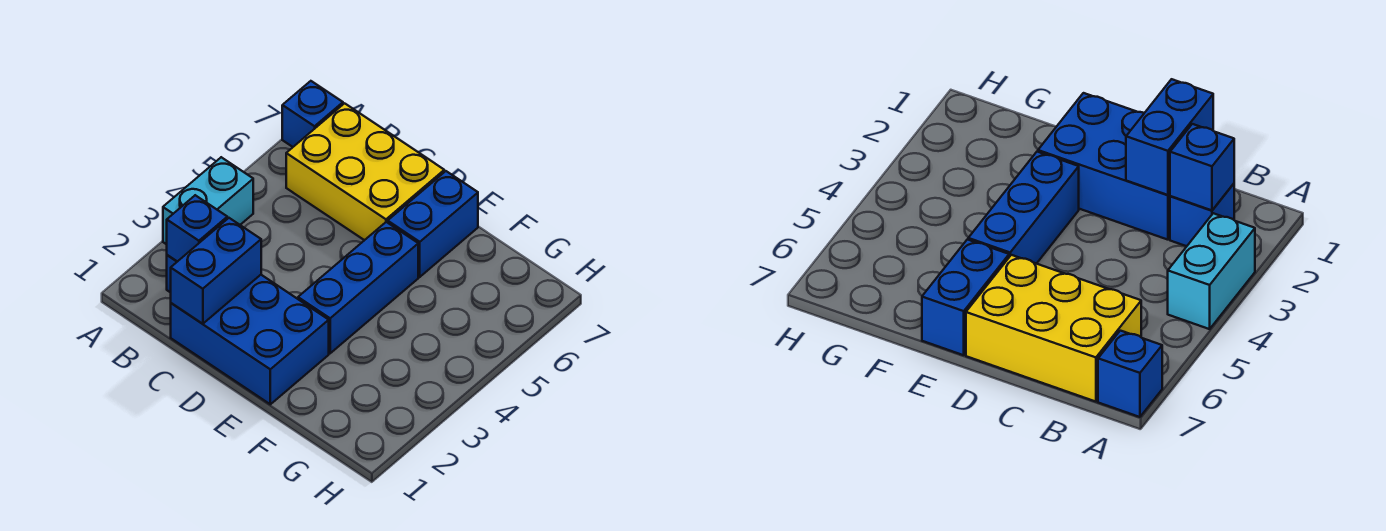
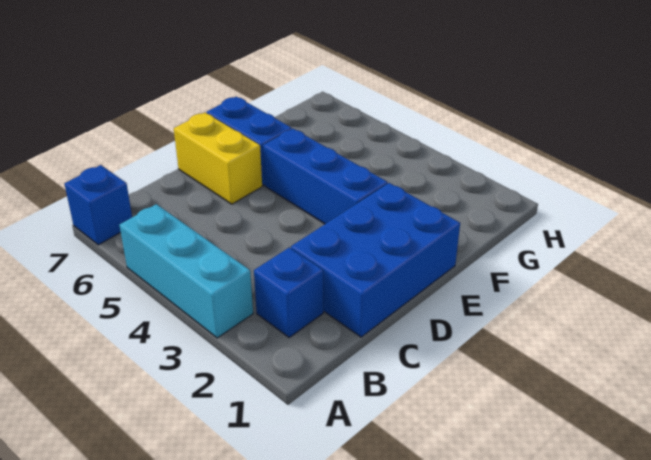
cyan brick A3:A4 level 1 -> cyan brick A3:A5 level 1
blue brick B2 level 2 -> none
yellow brick B6:D7 level 1 -> yellow brick D6:D7 level 1
blue brick C1:C2 level 2 -> none

